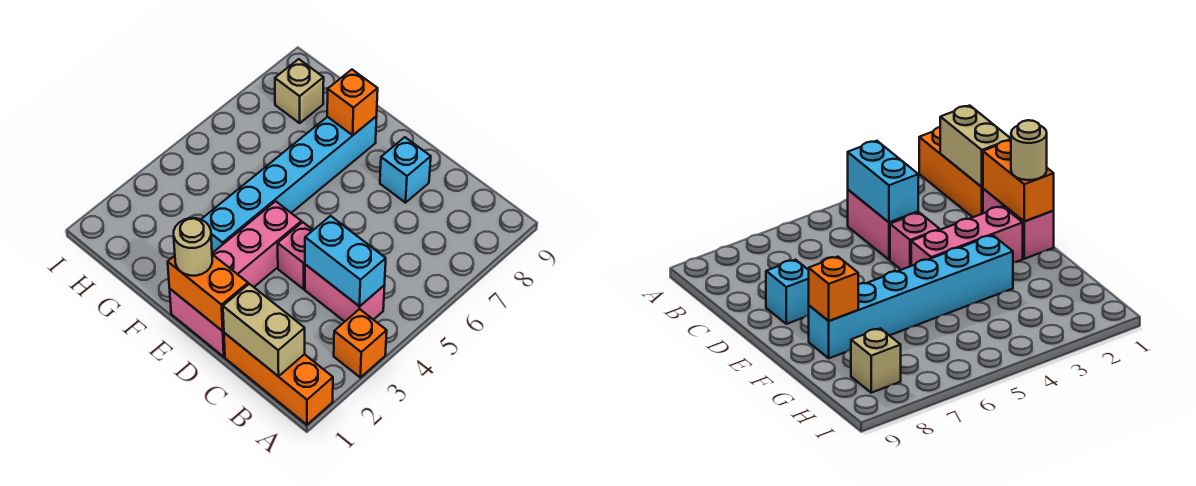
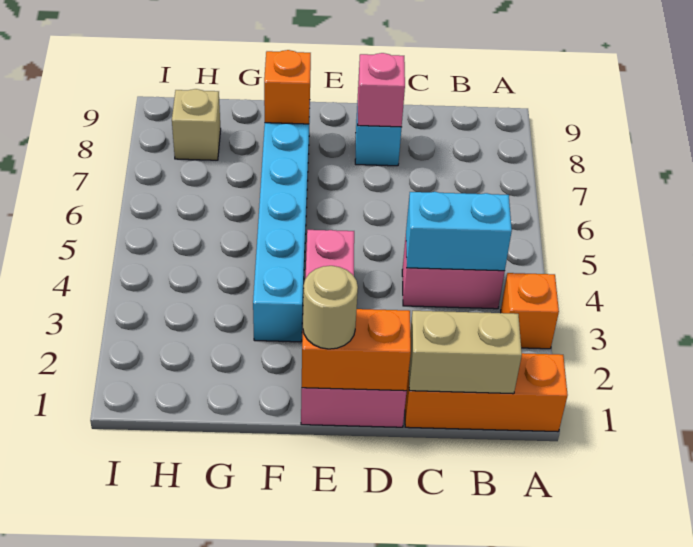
pink brick D4 level 1 -> pink brick D8 level 2

